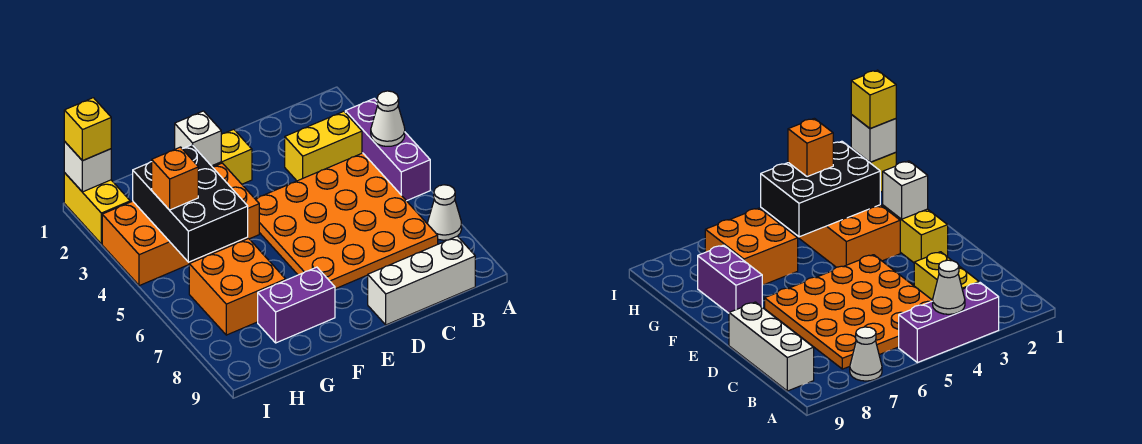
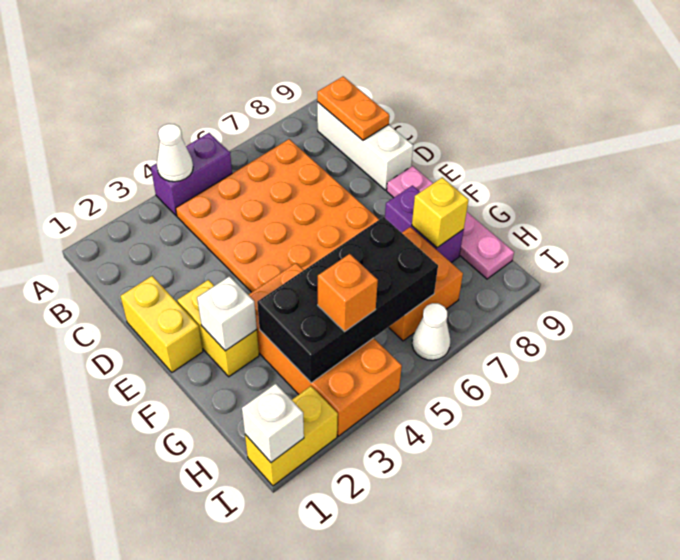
purple brick A3:A5 level 1 -> purple brick A4:A5 level 1
white cone A7 level 1 -> white cone I6 level 1
yellow brick B3:C3 level 1 -> yellow brick D1:E1 level 1
none -> orange plate B9:C9 level 2
none -> pink plate E9:H9 level 1
black brick G3:H5 level 2 -> black brick G3:H6 level 2
yellow brick I1 level 3 -> yellow brick G8 level 2

